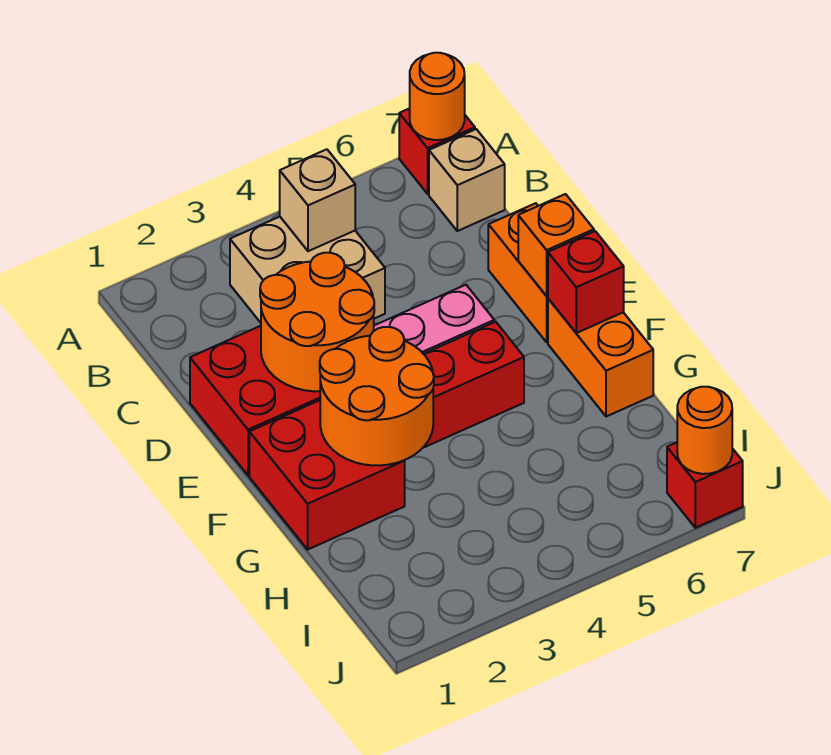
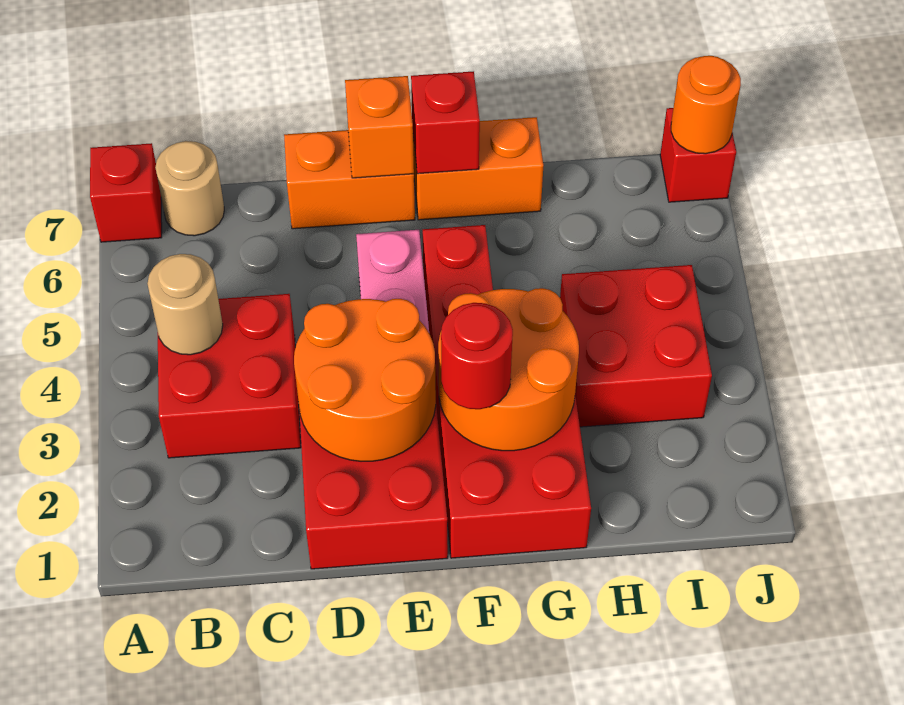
orange round brick A7 level 2 -> none
tan brick B3:C4 level 1 -> red brick B3:C4 level 1
tan brick B4 level 2 -> tan round brick B4 level 2
tan brick B7 level 1 -> tan round brick B7 level 1
none -> red round brick F2 level 3
none -> red brick H3:I4 level 1

